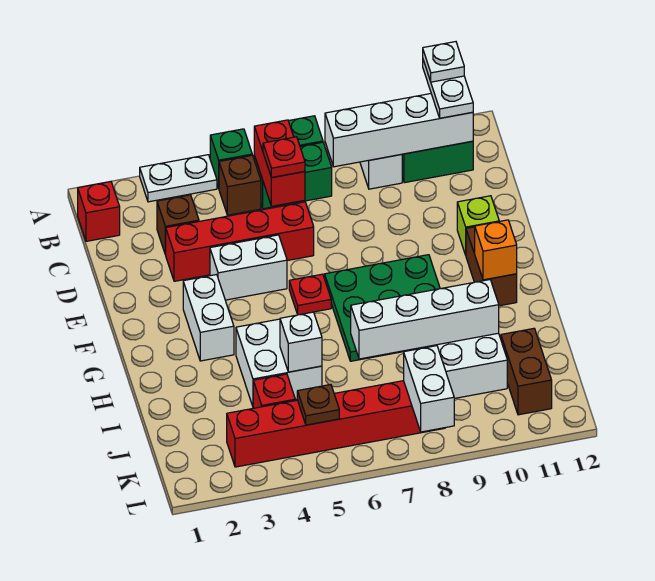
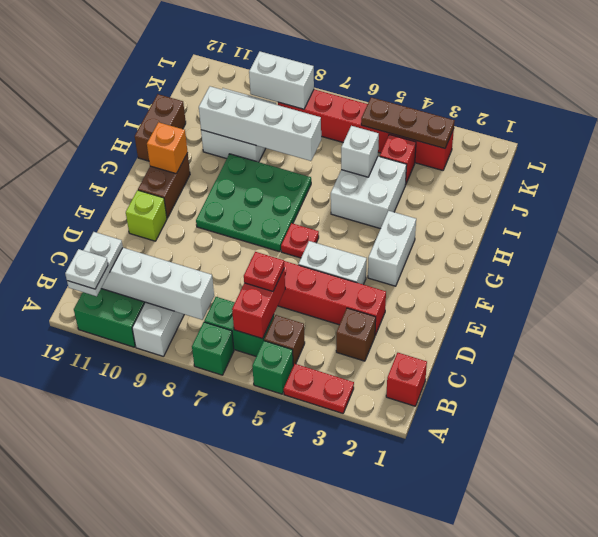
white plate A3:A4 level 1 -> red plate A3:A4 level 1
brown brick J11:K11 level 1 -> brown brick H12:I12 level 1
brown plate K5 level 2 -> brown plate K3:K5 level 2
white brick K8:L8 level 2 -> white brick K8:K9 level 2

